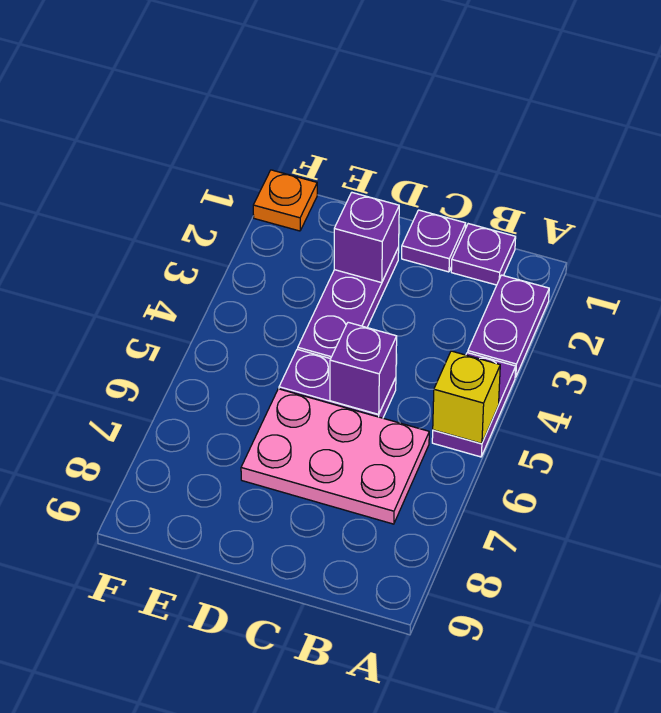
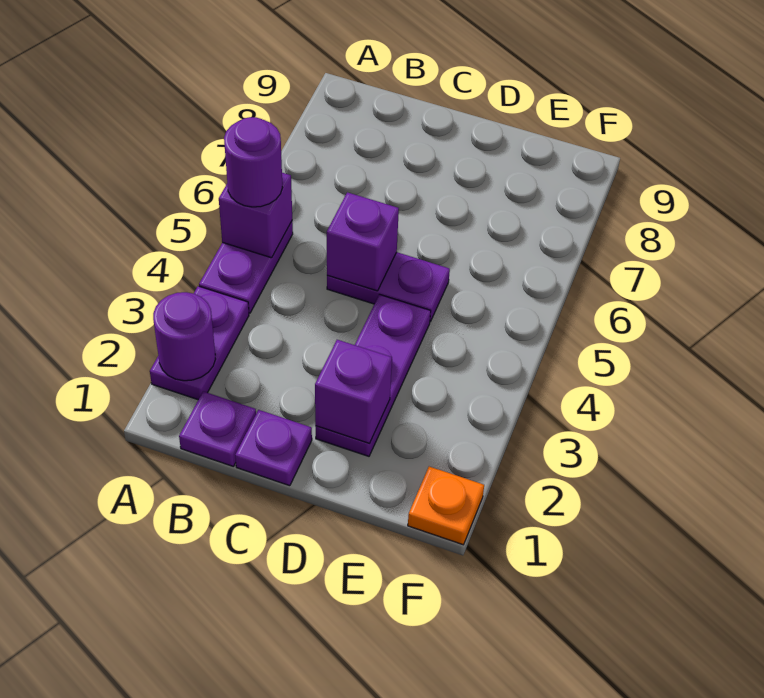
none -> purple round brick A2 level 2
yellow brick A5 level 2 -> purple brick A5 level 2
none -> purple round brick A5 level 3
pink plate B6:D7 level 1 -> none

